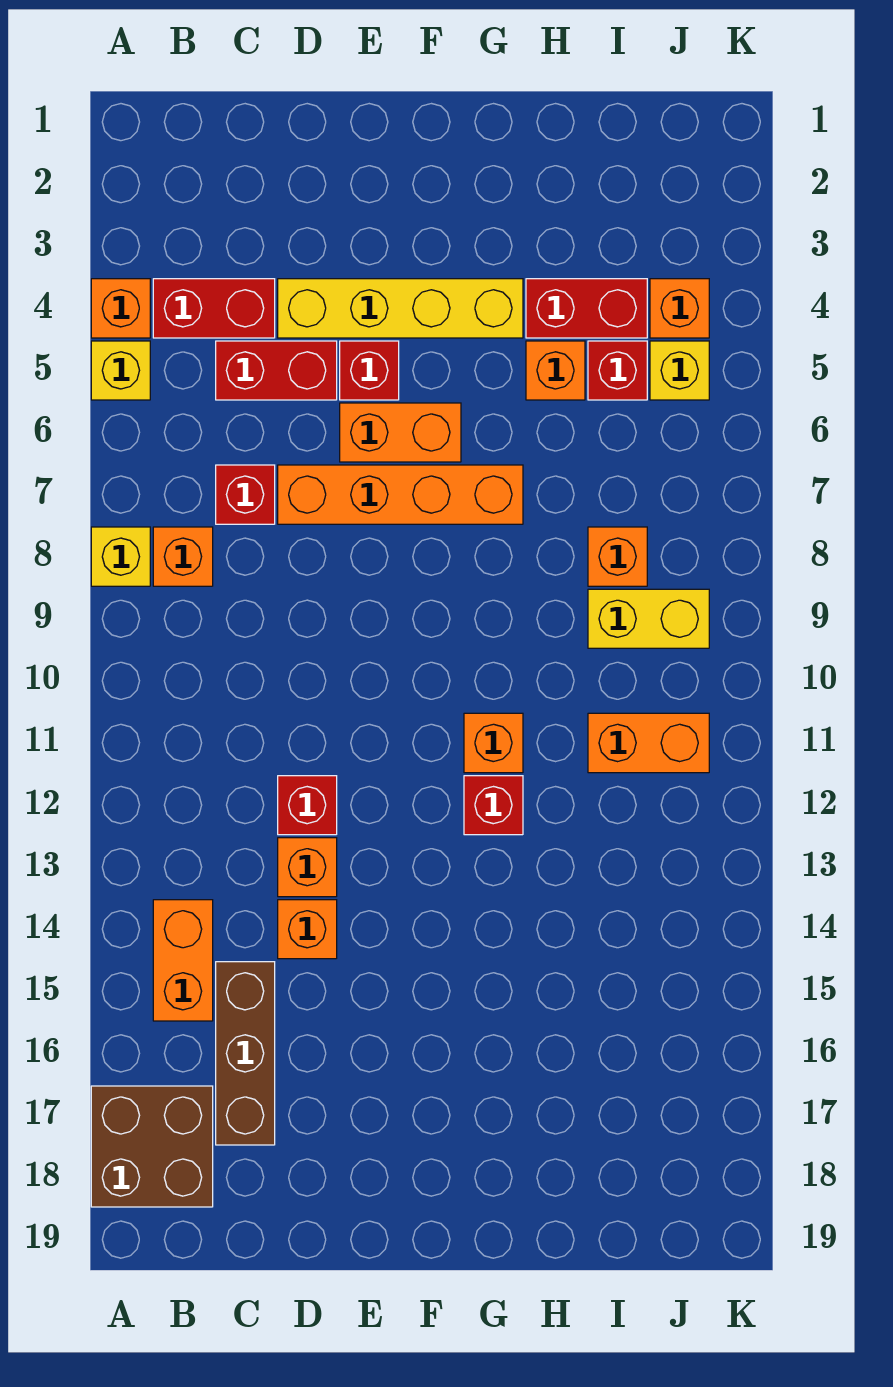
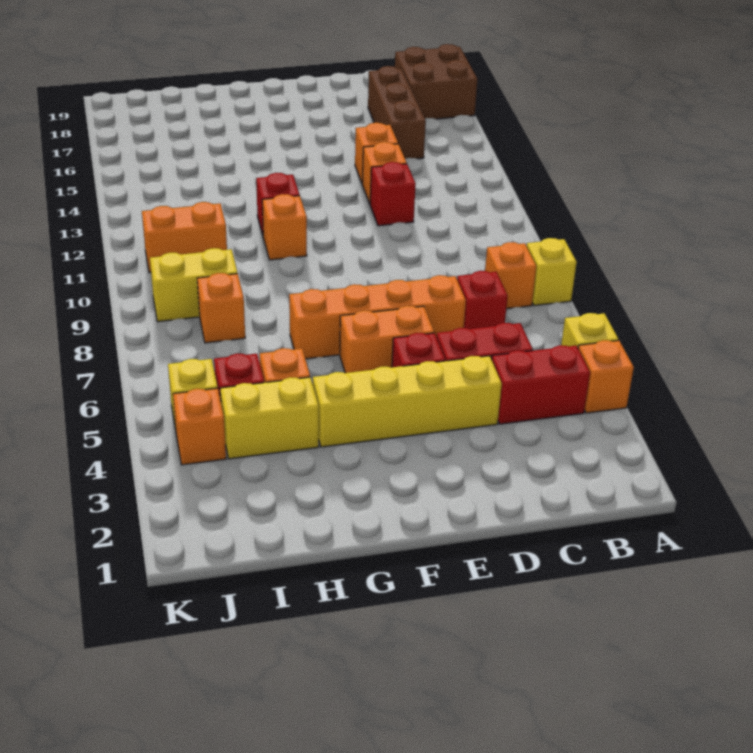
orange brick B14:B15 level 1 -> none
red brick H4:I4 level 1 -> yellow brick H4:I4 level 1

